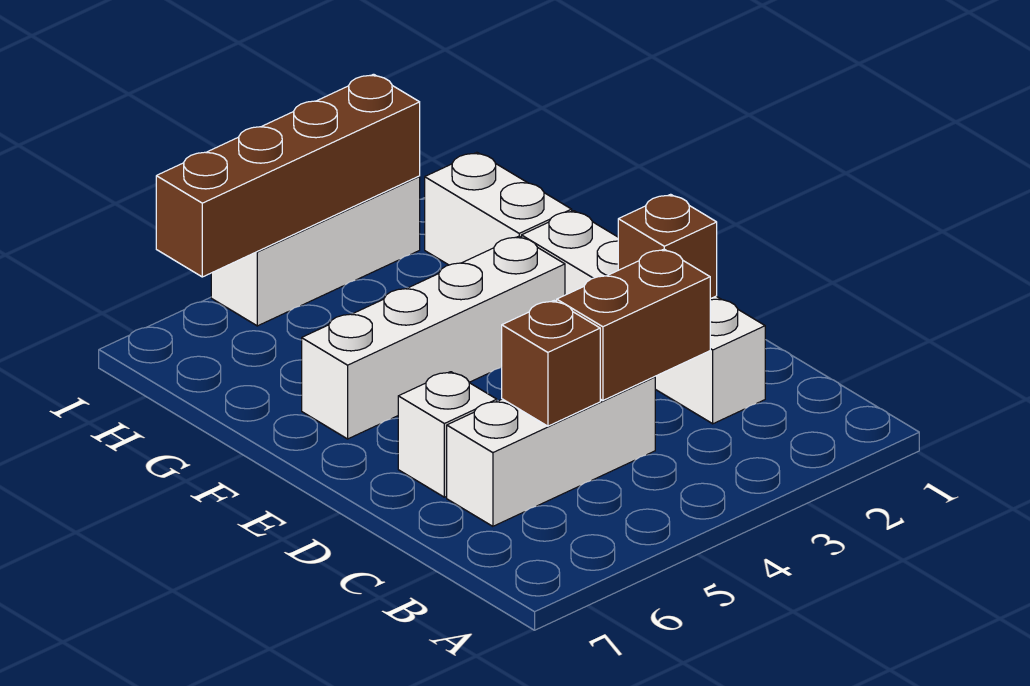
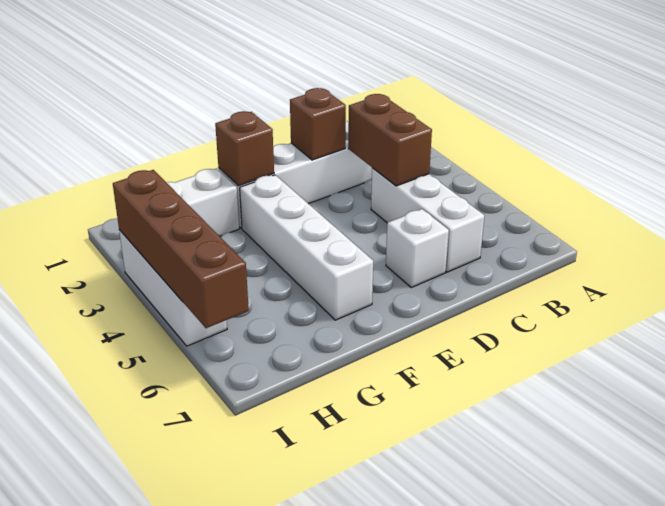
brown brick C5 level 2 -> brown brick F2 level 2

